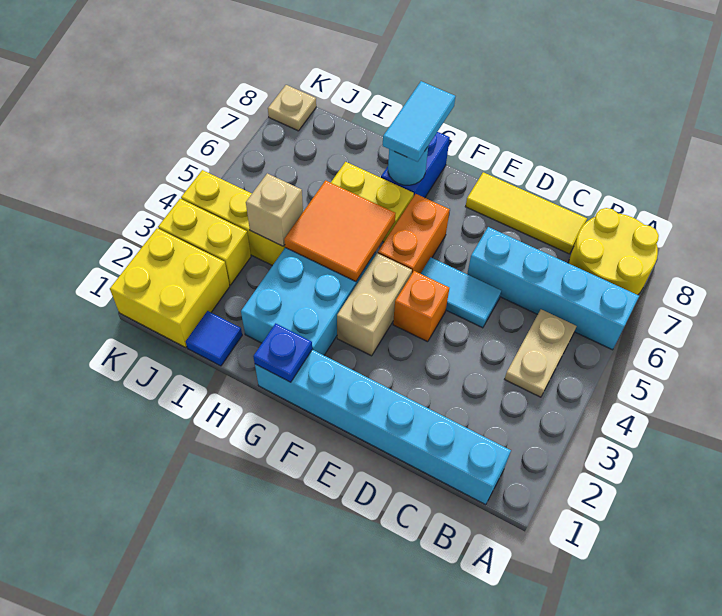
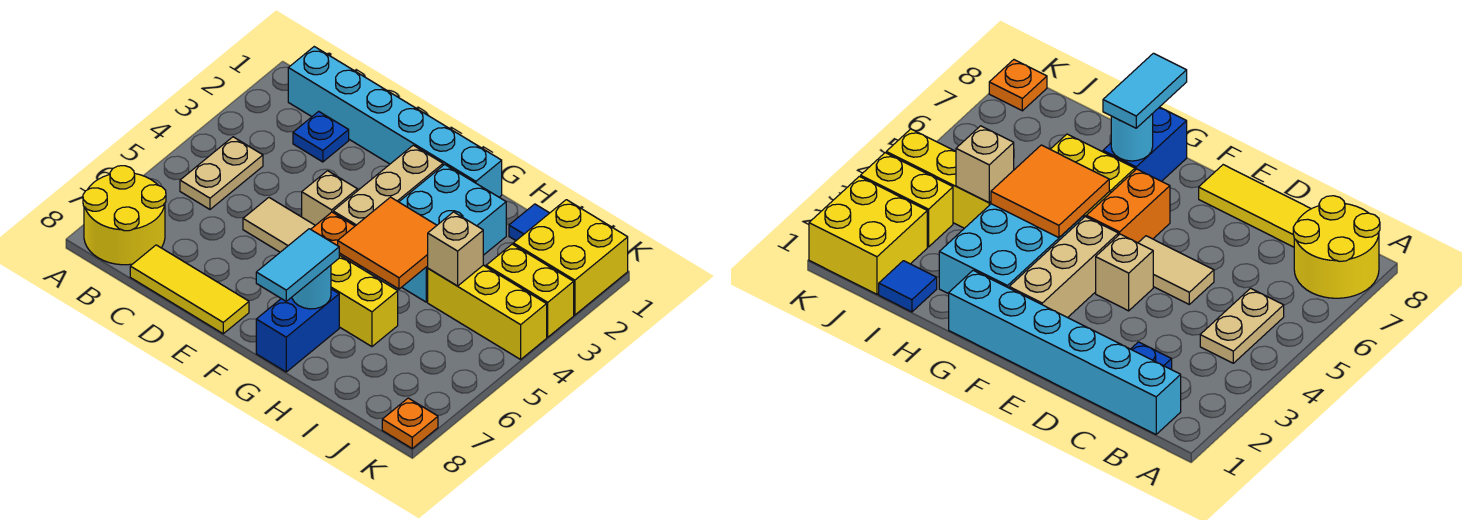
cyan brick A6:D6 level 1 -> none
cyan tile D5:E5 level 1 -> tan tile D5:E5 level 1
orange brick E4 level 1 -> tan brick E4 level 1
tan brick F3:F4 level 1 -> tan brick F2:F4 level 1
blue plate G1 level 2 -> blue plate C2 level 1
tan plate K8 level 1 -> orange plate K8 level 1

